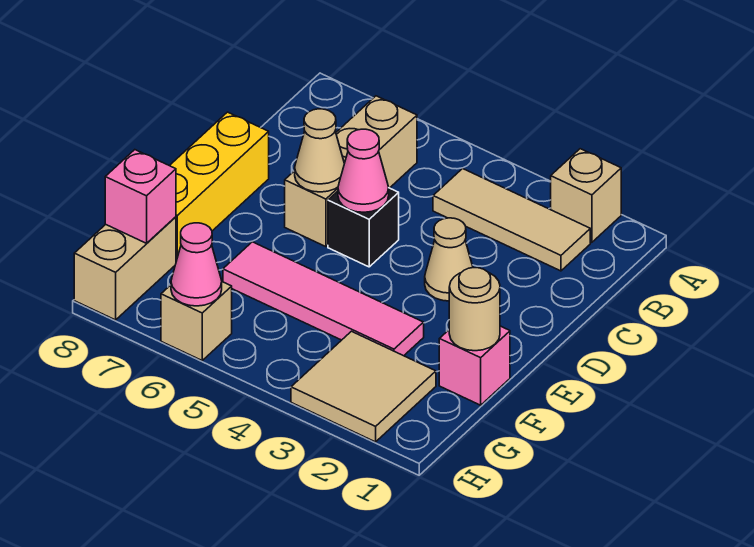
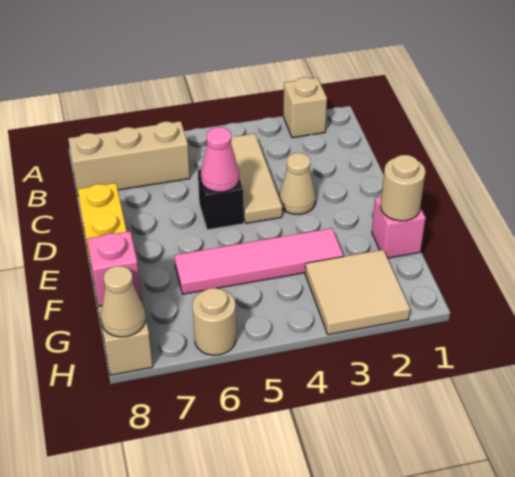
tan tile B2:B4 level 1 -> tan tile B4:D4 level 1
tan brick B6:D6 level 1 -> tan brick B6:B8 level 1
tan cone D6 level 2 -> tan cone H8 level 2
tan brick H6 level 1 -> tan round brick H6 level 1
pink cone H6 level 2 -> none

